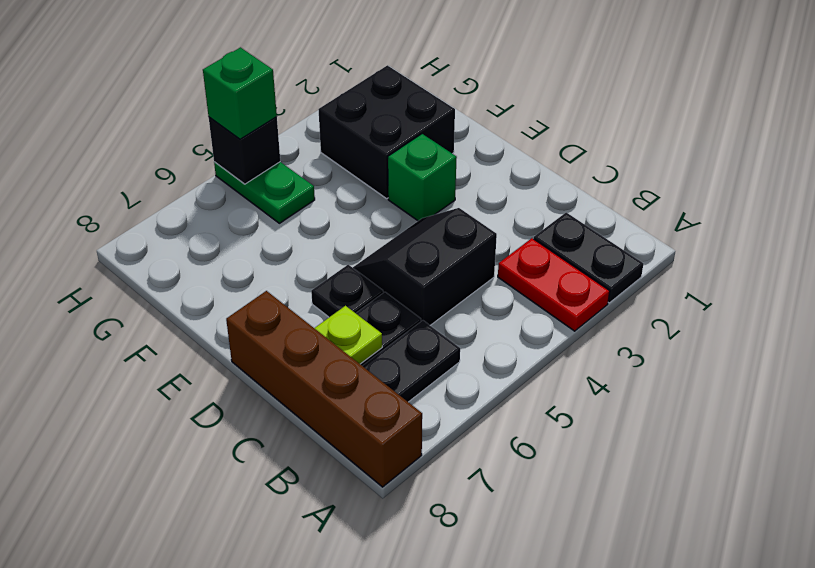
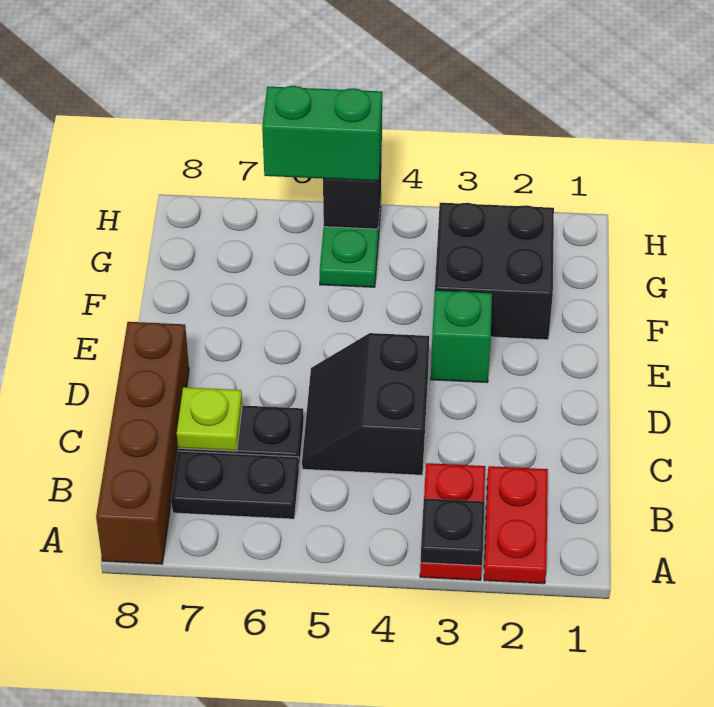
black plate A2:B2 level 1 -> red plate A2:B2 level 1
black slope C4:D5 level 1 top C -> black slope C4:D5 level 1 top 4
black plate D6 level 1 -> black plate A3 level 2
green brick H5 level 3 -> green brick H5:H6 level 3

